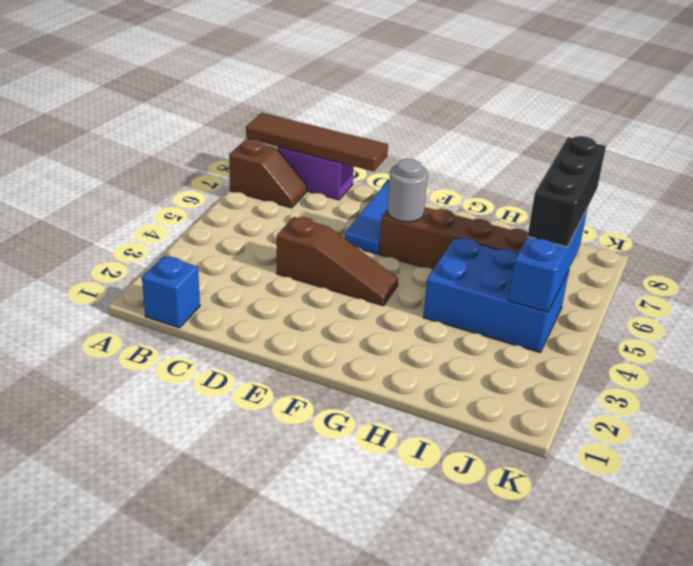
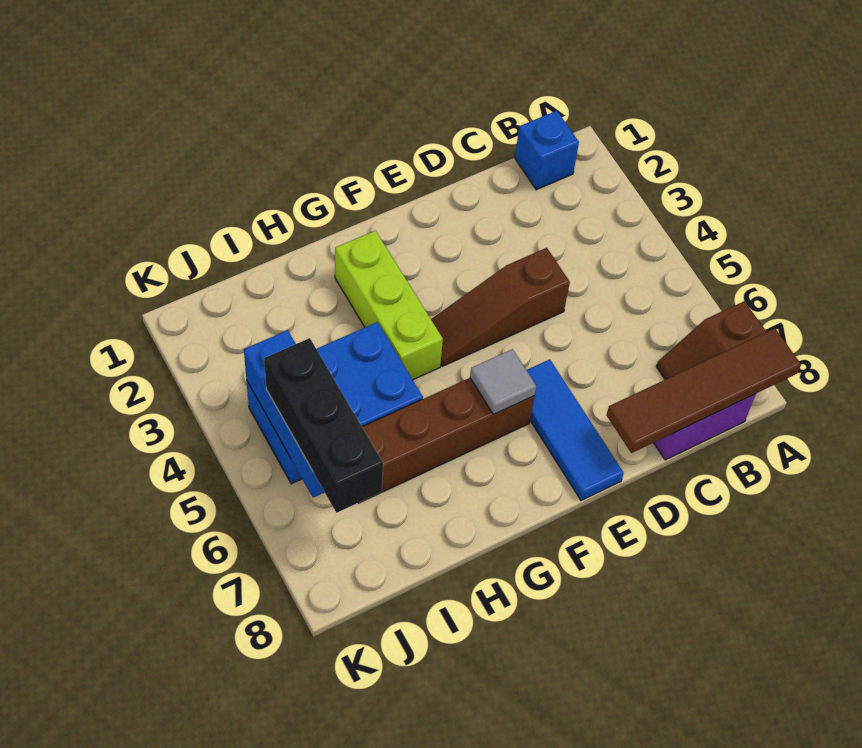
grey round brick F6 level 2 -> grey tile F6 level 2
none -> lime brick G2:G4 level 1

